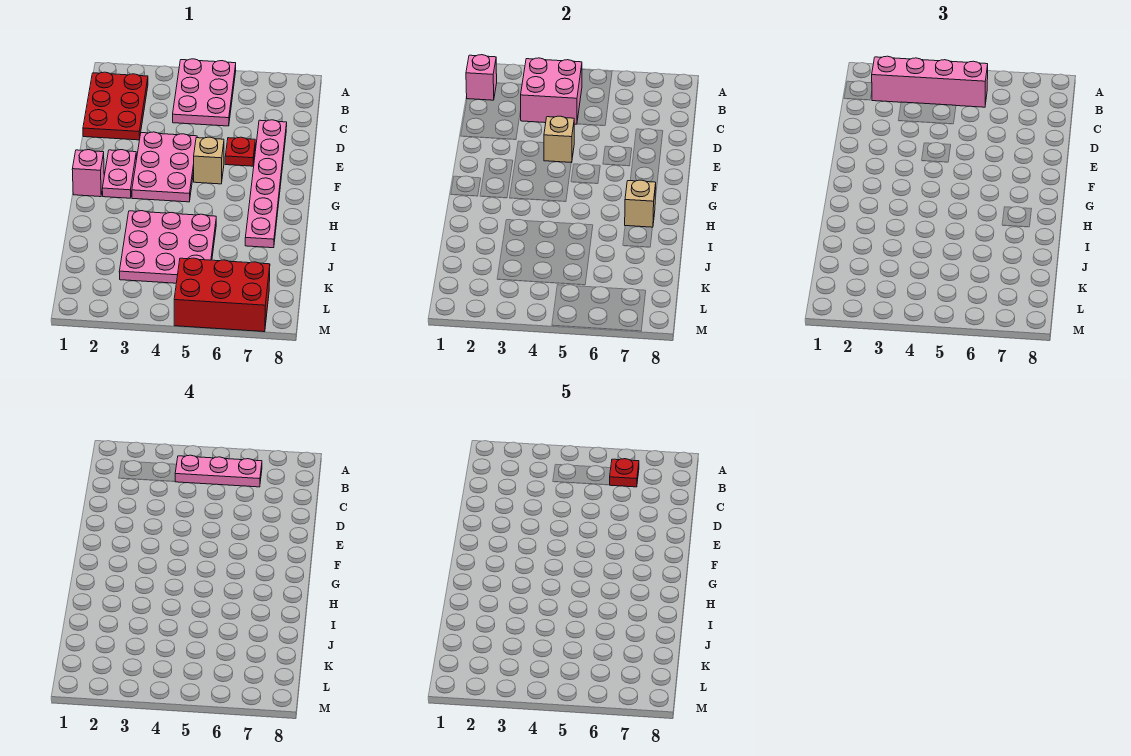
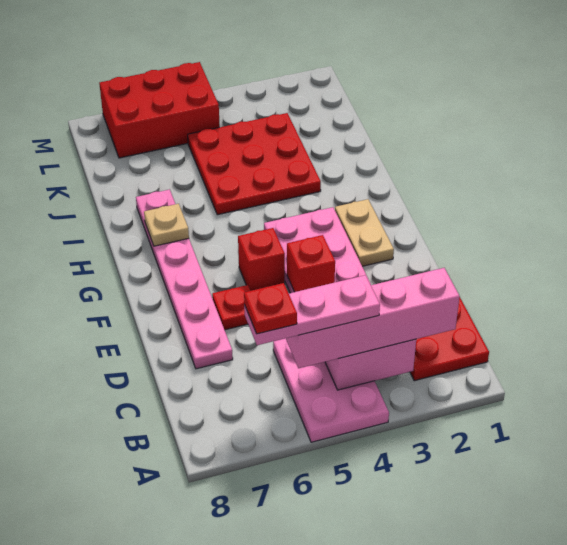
pink brick B1 level 2 -> none
tan brick E4 level 2 -> red brick E4 level 2
pink plate F2:G2 level 1 -> tan plate F2:G2 level 1
tan brick F5 level 1 -> red brick F5 level 1
pink brick G1 level 1 -> none
tan brick H7 level 2 -> tan plate H7 level 2
pink plate I3:K5 level 1 -> red plate I3:K5 level 1

